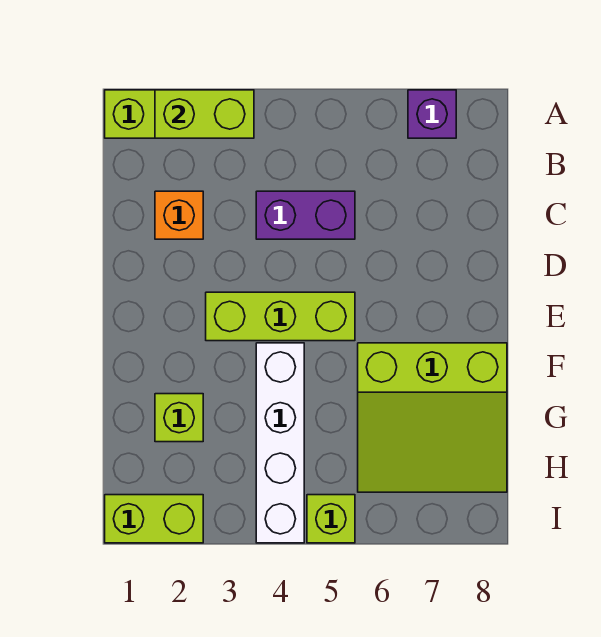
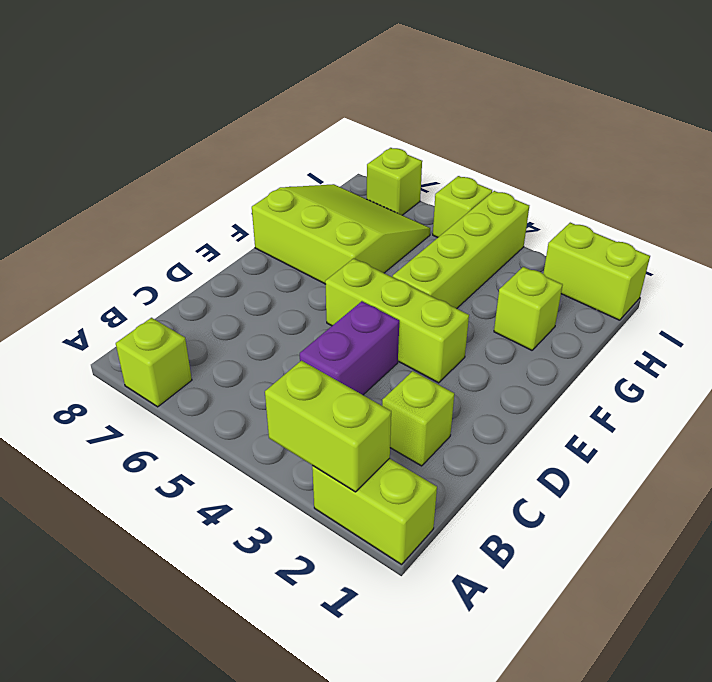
purple brick A7 level 1 -> lime brick A7 level 1
orange brick C2 level 1 -> lime brick C2 level 1
purple brick C4:C5 level 1 -> purple brick C4:D4 level 1
white brick F4:I4 level 1 -> lime brick F4:I4 level 1
none -> lime brick I7 level 1

